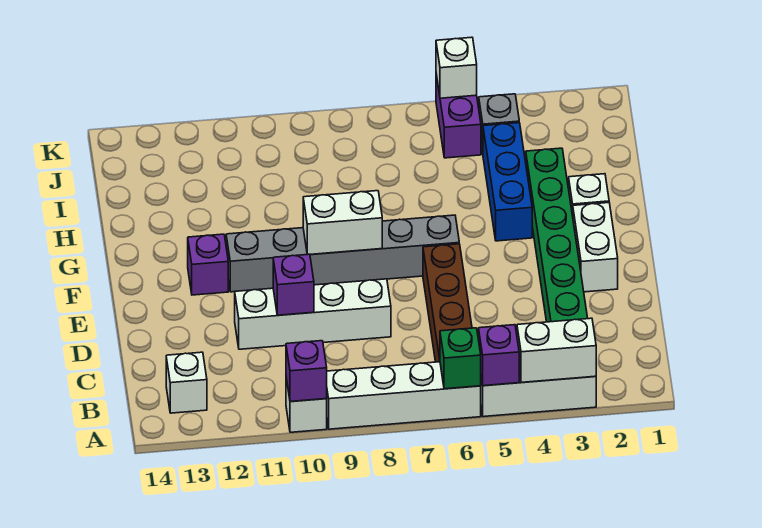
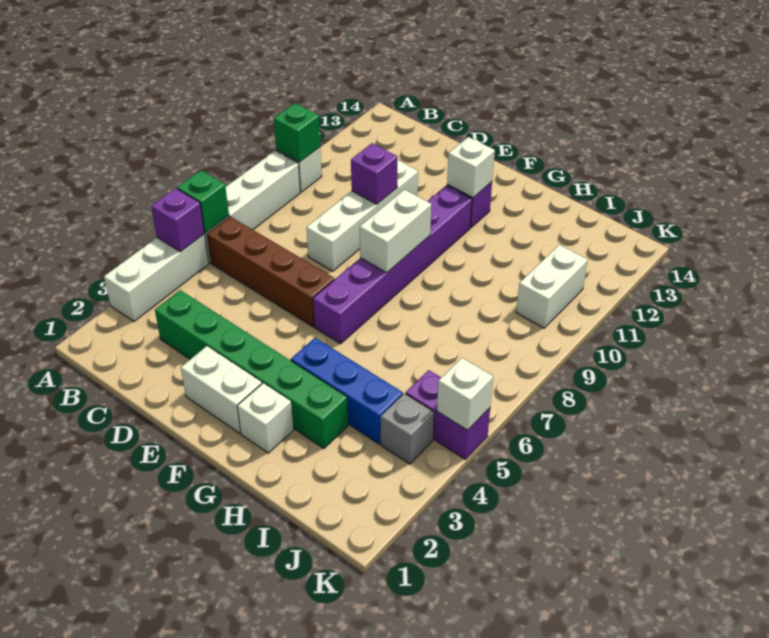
white brick A3:A4 level 2 -> white brick J10:J11 level 1
purple brick A10 level 2 -> green brick A10 level 2
white brick B13 level 1 -> white brick F12 level 2
grey brick F6:F11 level 1 -> purple brick F6:F11 level 1

